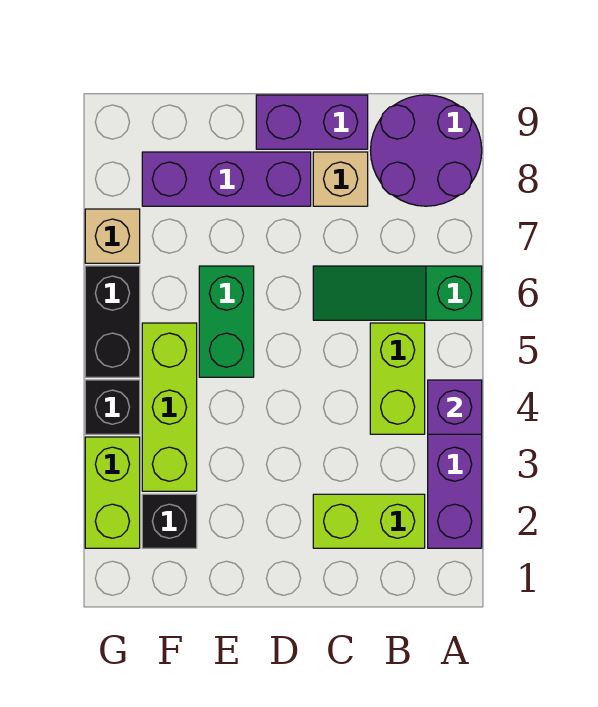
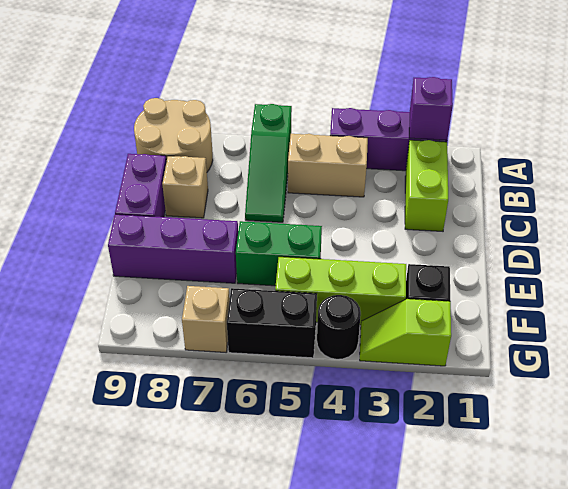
purple brick A4 level 2 -> purple brick A2 level 2
purple round brick A8:B9 level 1 -> tan round brick A8:B9 level 1
lime brick B4:B5 level 1 -> tan brick B4:B5 level 1
purple brick D8:F8 level 1 -> purple brick E7:E9 level 1
lime brick G2:G3 level 1 -> lime slope G2:G3 level 1 top 2
black brick G4 level 1 -> black round brick G4 level 1

